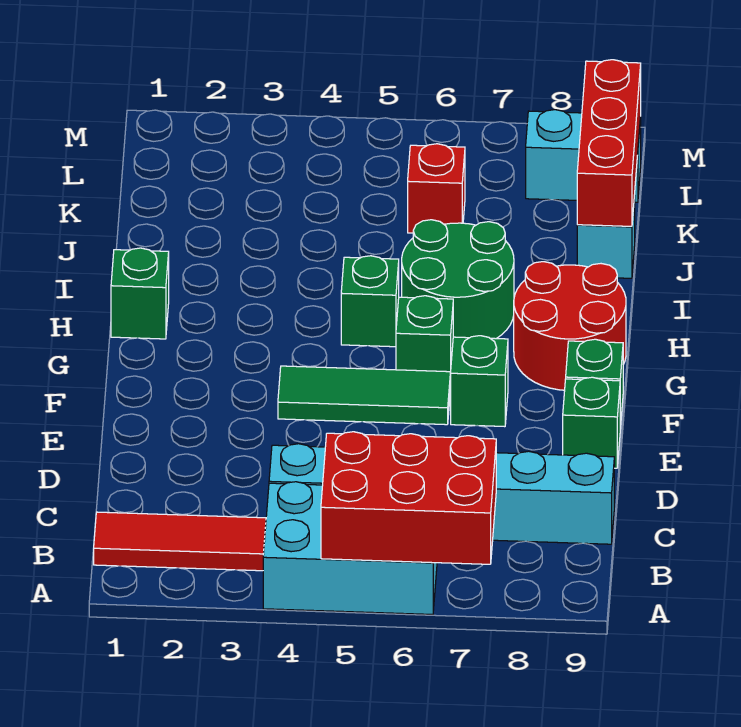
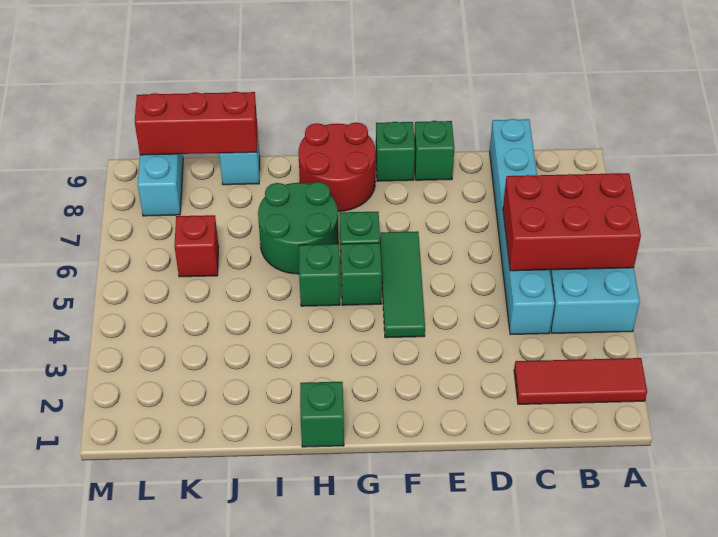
red brick A5:B7 level 2 -> red brick A5:C6 level 2
red tile B1:B3 level 1 -> red tile A2:C2 level 1
green brick F7 level 1 -> green brick G5 level 1

